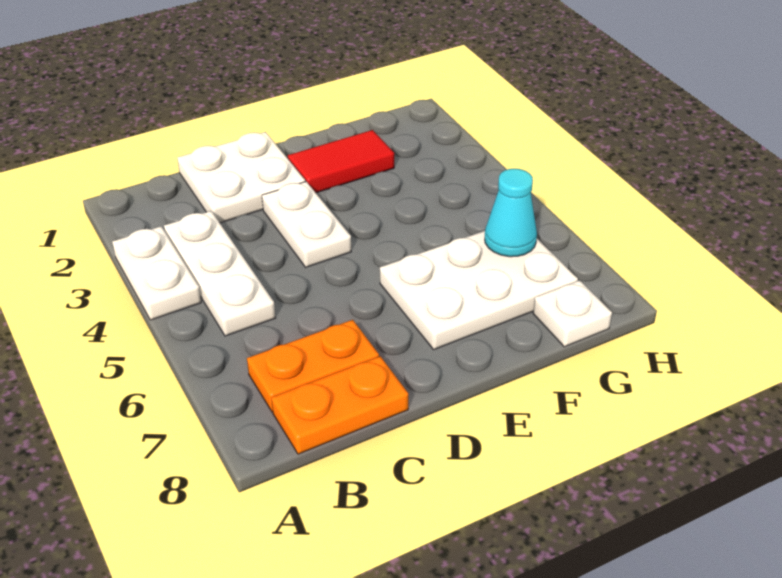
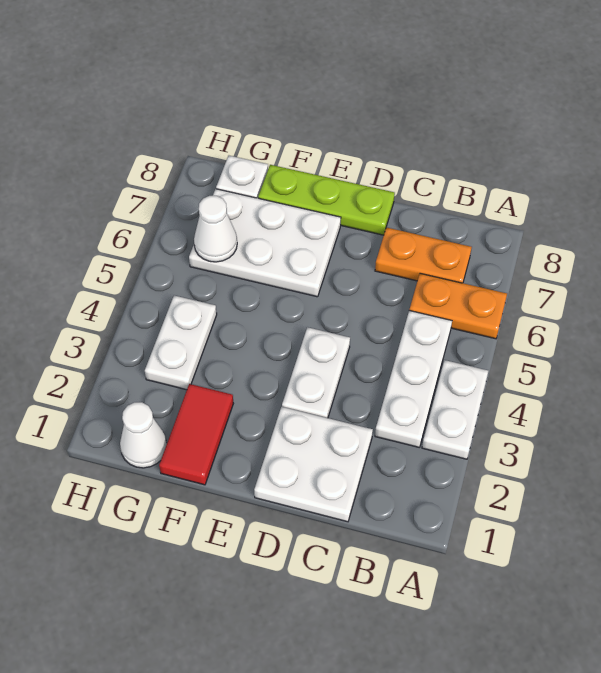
orange plate B8:C8 level 1 -> orange plate A6:B6 level 1
none -> lime plate D8:F8 level 1
red tile E2:F2 level 1 -> red tile F1:F2 level 1
none -> white cone G1 level 1
none -> white plate G3:G4 level 1
cyan cone G6 level 2 -> white cone G6 level 2

